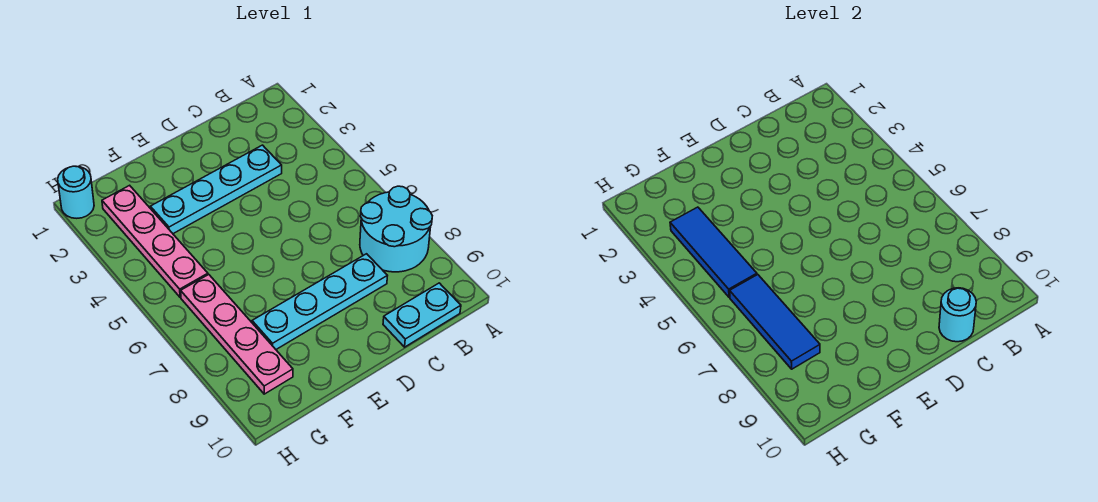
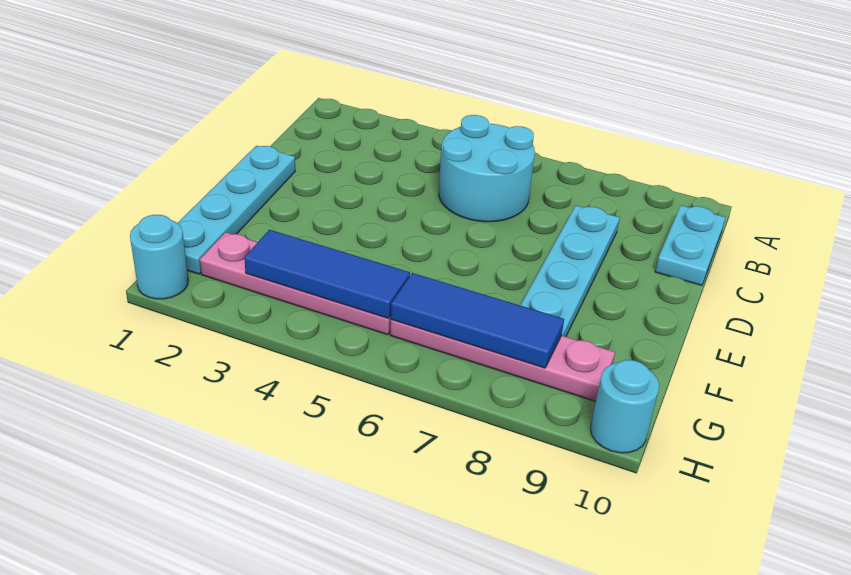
cyan round brick A7:B8 level 1 -> cyan round brick B5:C6 level 1
cyan plate C3:F3 level 1 -> cyan plate D1:G1 level 1
cyan round brick C10 level 2 -> cyan round brick H10 level 1

